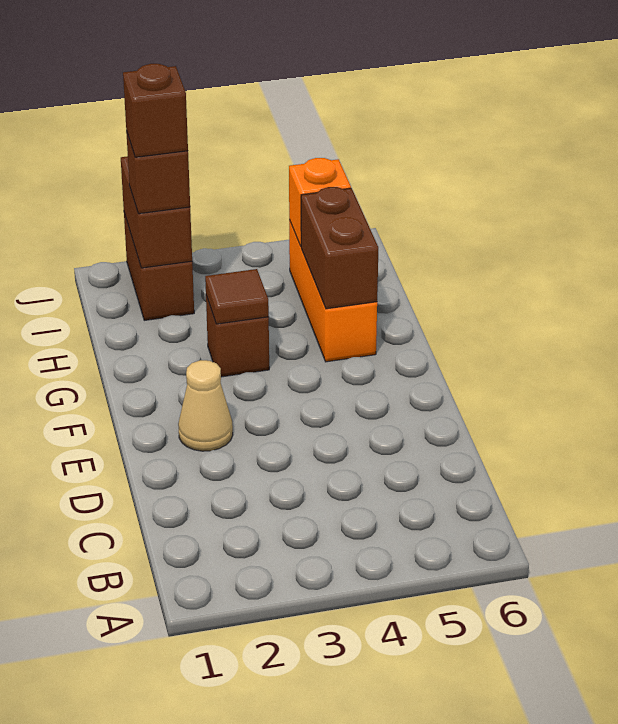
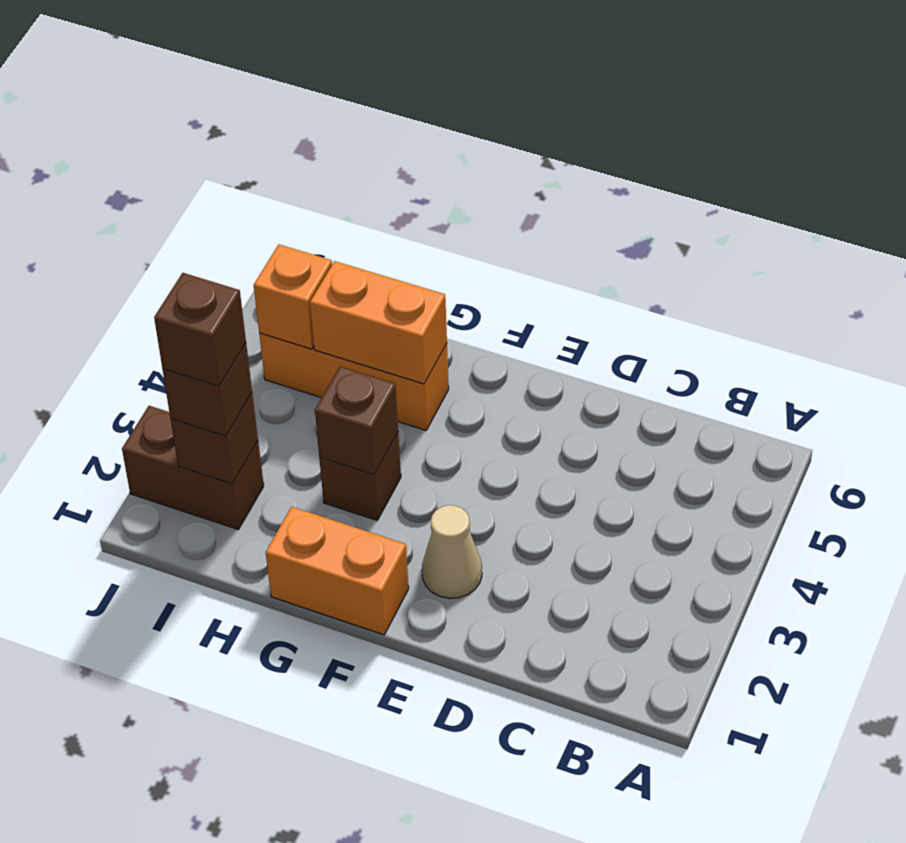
none -> orange brick F1:G1 level 1
brown tile G3 level 2 -> brown brick G3 level 2
brown brick G5:H5 level 2 -> orange brick G5:H5 level 2
brown brick I2:J2 level 2 -> brown brick I2 level 2

